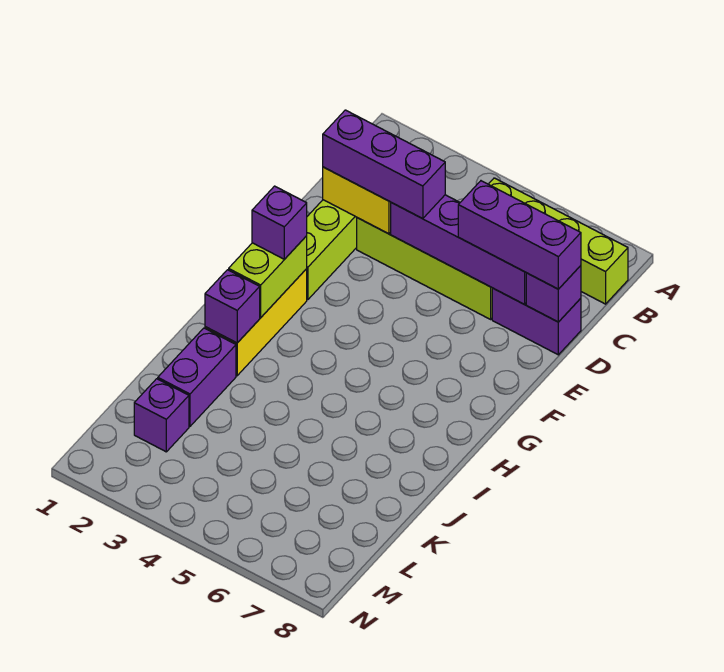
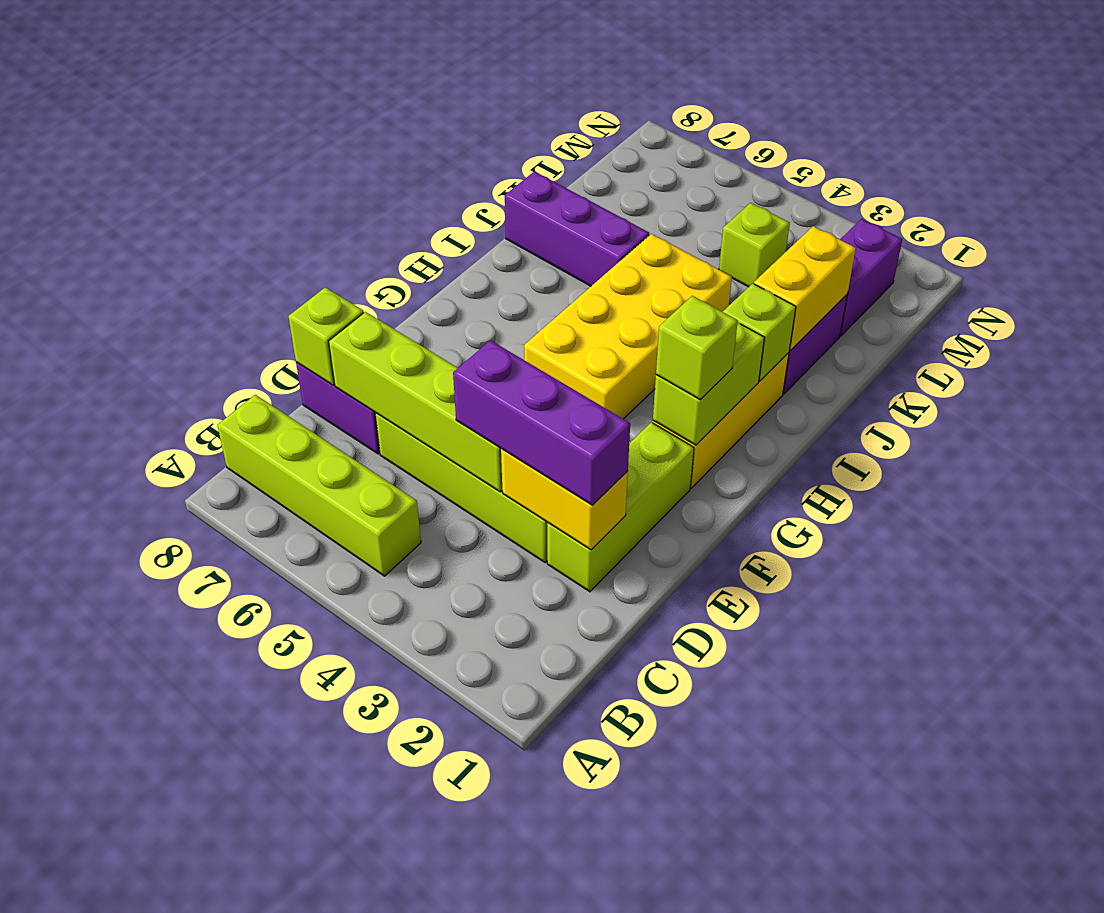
purple brick D4:D7 level 2 -> lime brick D4:D7 level 2
purple brick D6:D8 level 3 -> purple brick J6:J8 level 1
purple brick D8 level 2 -> lime brick D8 level 2
purple brick G2 level 3 -> lime brick G2 level 3
none -> yellow brick G4:J5 level 1
purple brick I2 level 2 -> lime brick I2 level 2
none -> yellow brick J2:K2 level 2
purple brick L2 level 1 -> purple brick L2:M2 level 1
none -> lime brick L4 level 1

